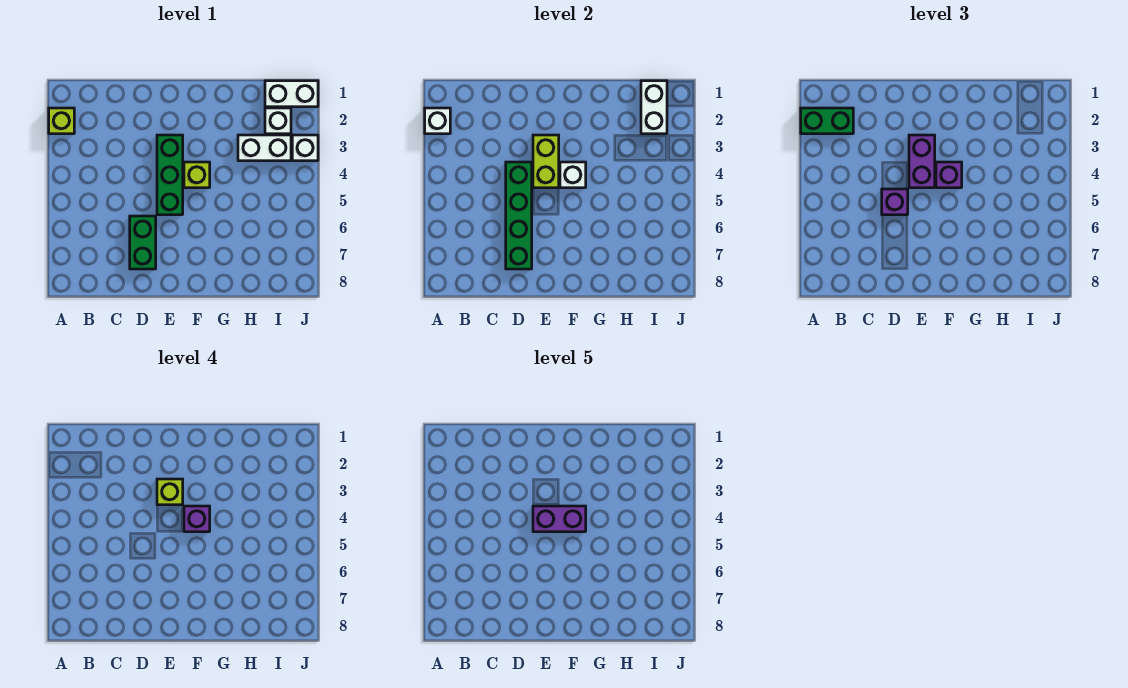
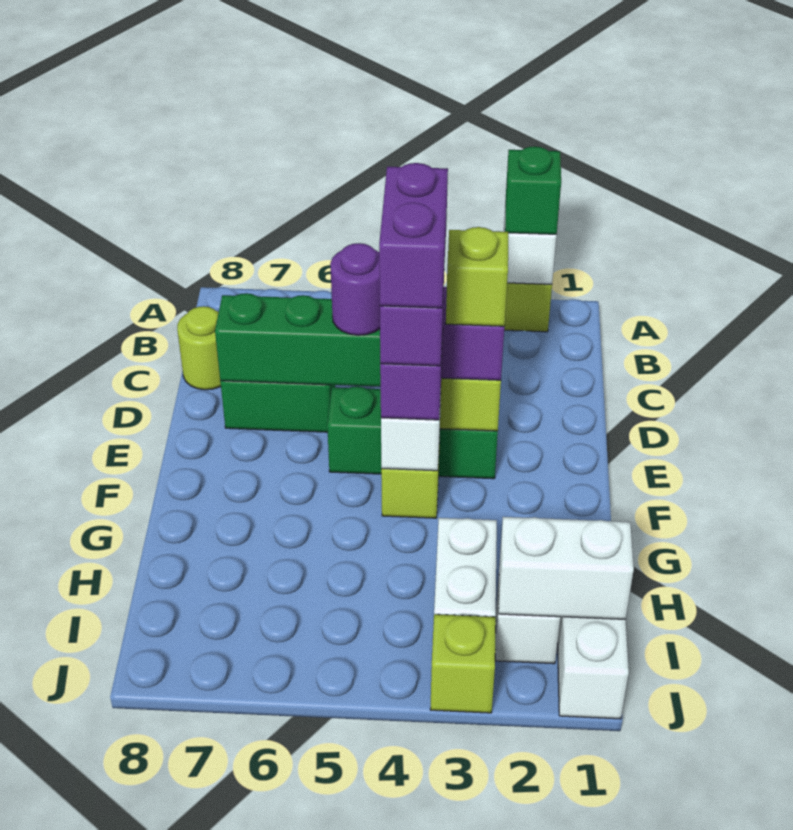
green brick A2:B2 level 3 -> green brick A2 level 3
none -> lime round brick C8 level 1
purple brick D5 level 3 -> purple round brick D5 level 3
white brick J3 level 1 -> lime brick J3 level 1

